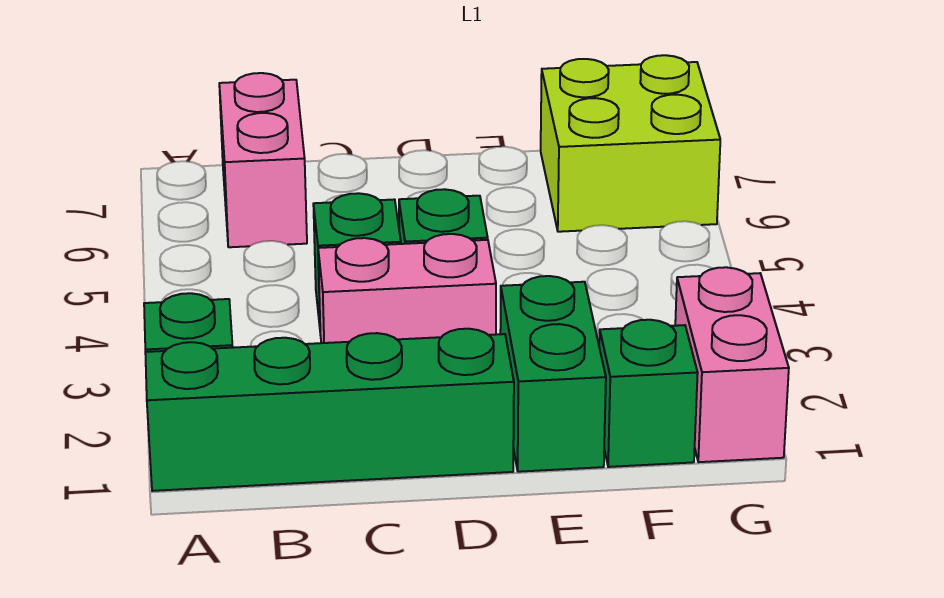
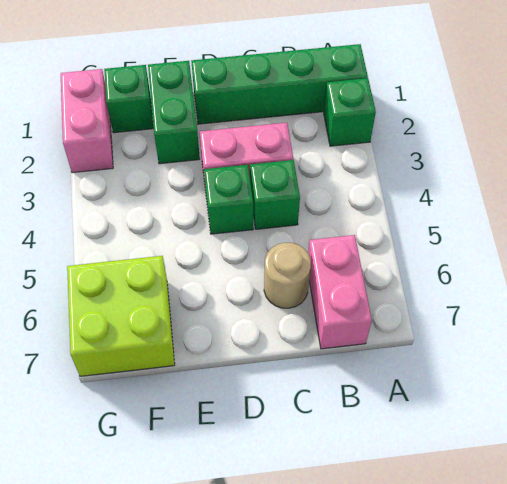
none -> tan round brick C6 level 1

